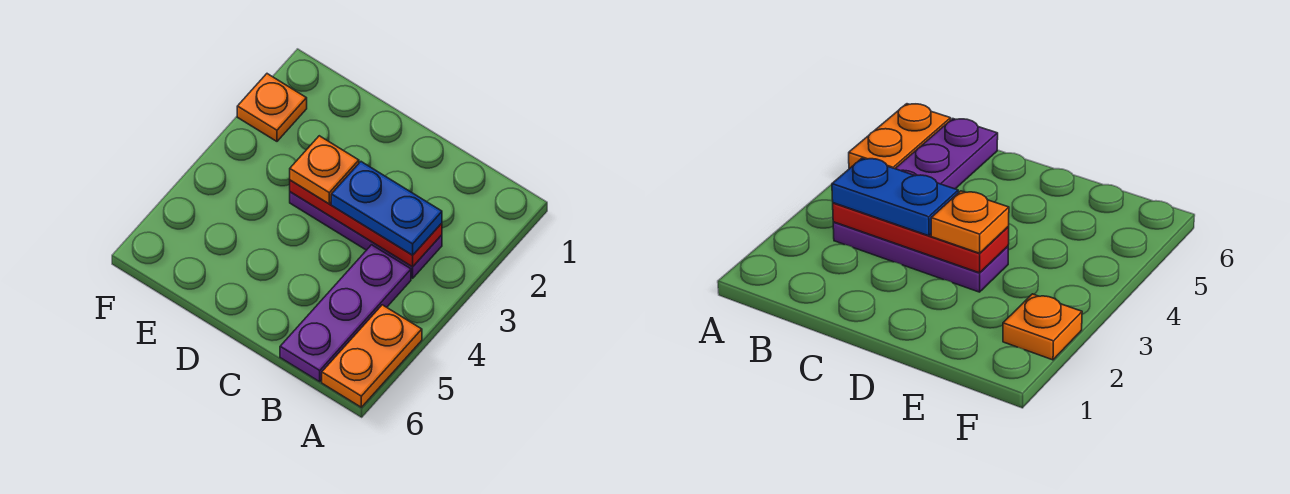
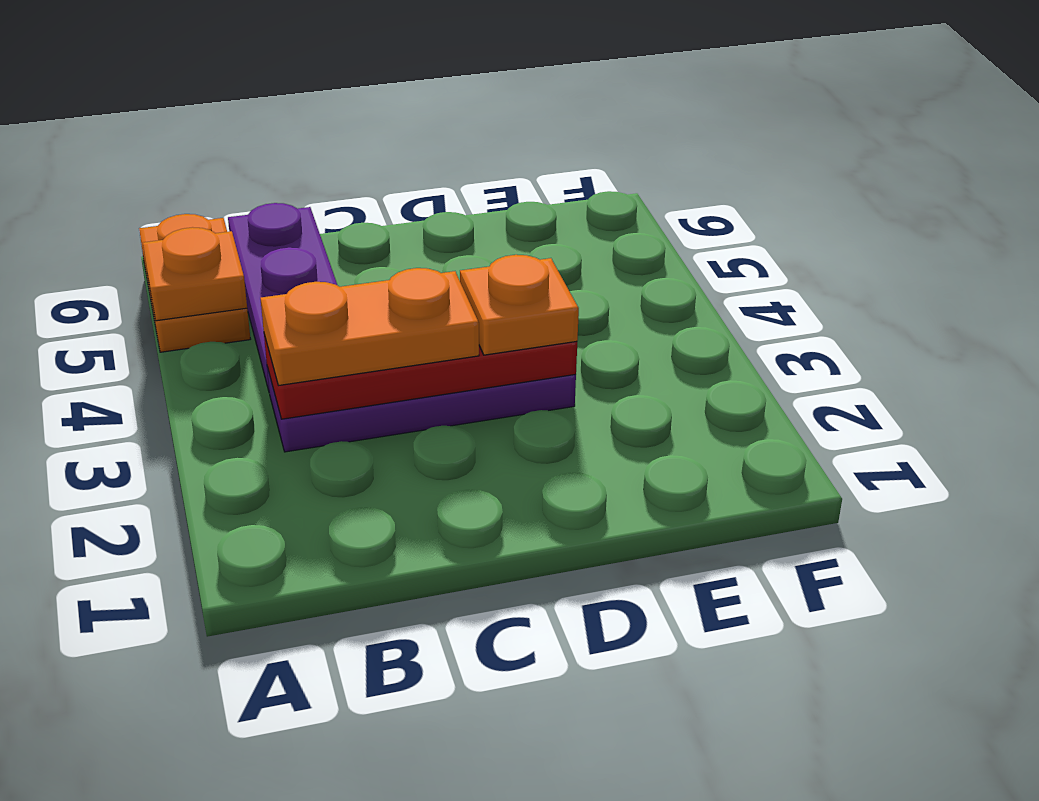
blue plate B3:C3 level 3 -> orange plate B3:C3 level 3
orange plate F2 level 1 -> orange plate A5 level 2

